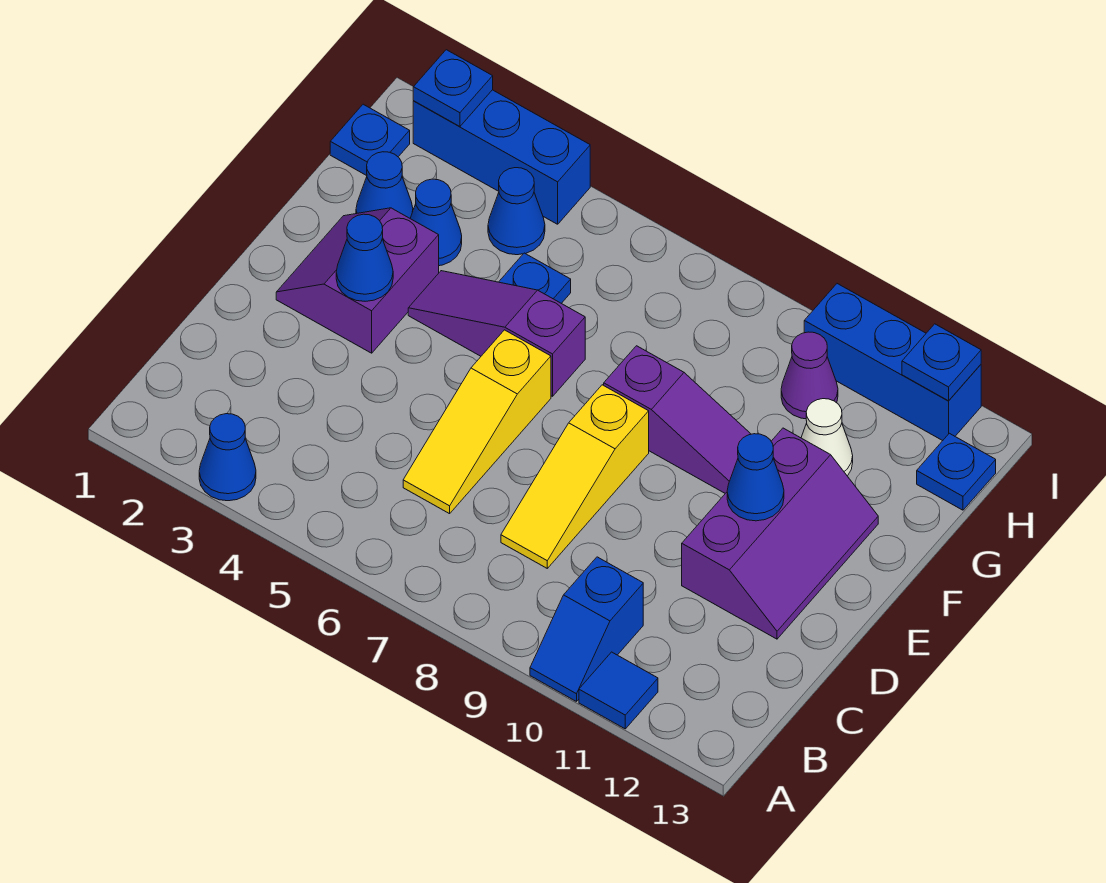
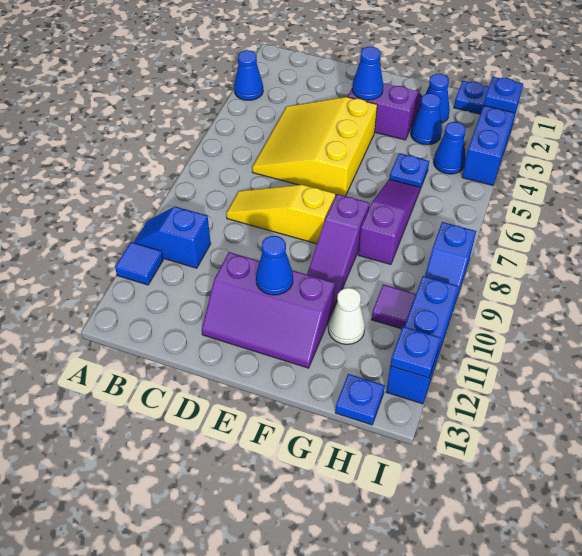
yellow slope C6:E6 level 1 top E -> yellow slope C4:E6 level 1 top E
purple slope F4:F6 level 1 top 6 -> purple slope G6:G8 level 1 top 8
purple cone H10 level 1 -> purple tile H10 level 1
none -> blue slope I8:I9 level 1 top 8

